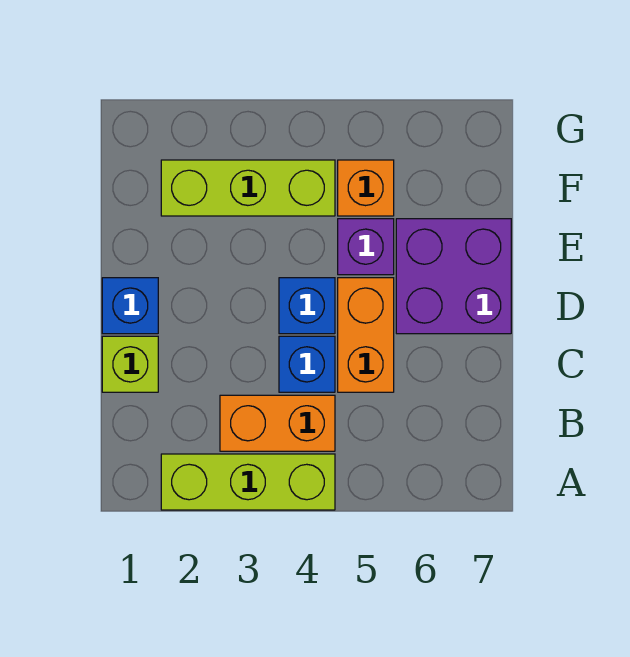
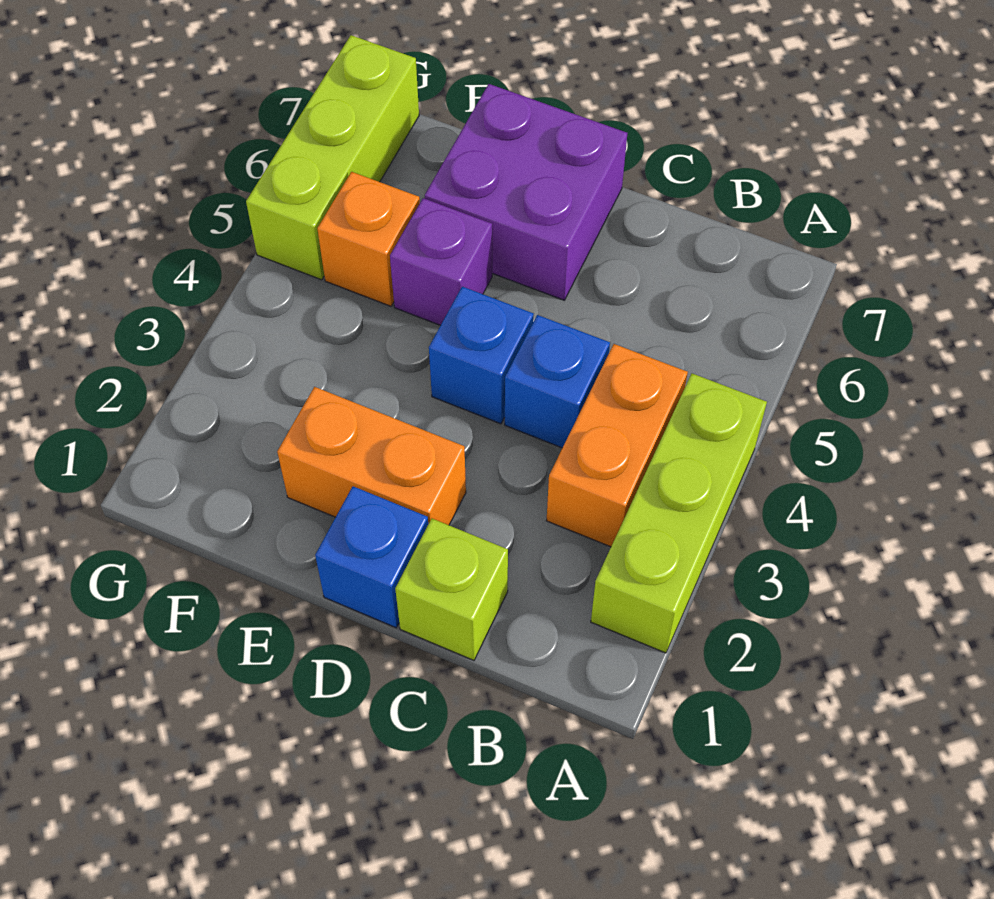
orange brick C5:D5 level 1 -> orange brick D2:E2 level 1
lime brick F2:F4 level 1 -> lime brick G5:G7 level 1

